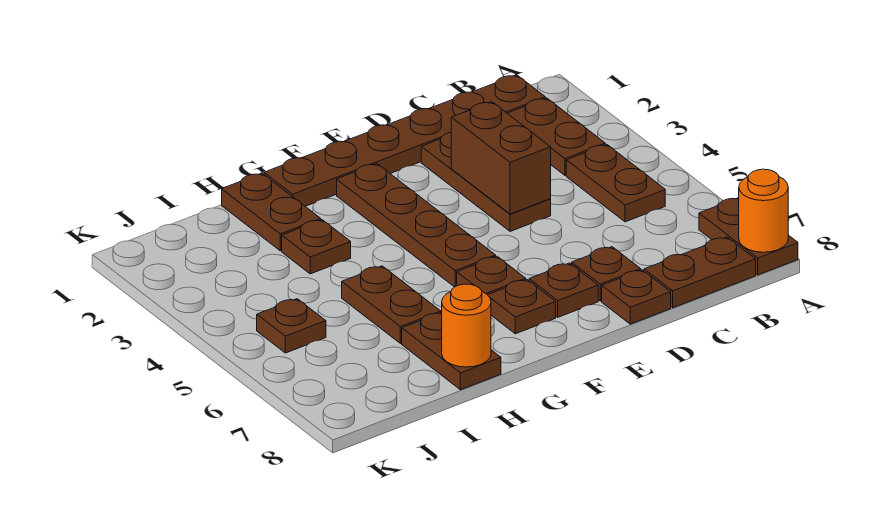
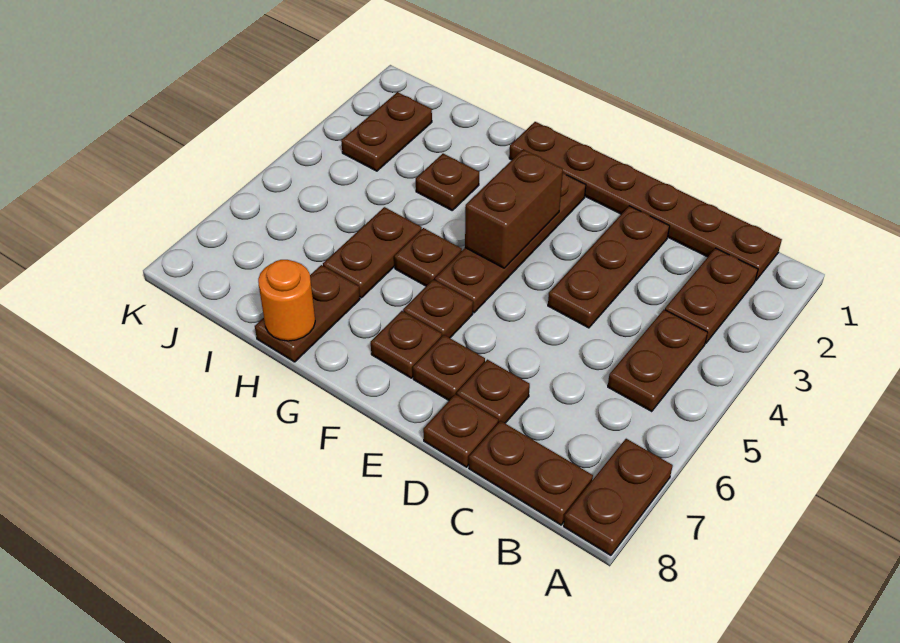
orange round brick A8 level 2 -> none
brown brick D3:D4 level 2 -> brown brick F3:F4 level 2
brown plate H1:H2 level 1 -> brown plate J2:J3 level 1
brown plate J5 level 1 -> brown plate G5 level 1

